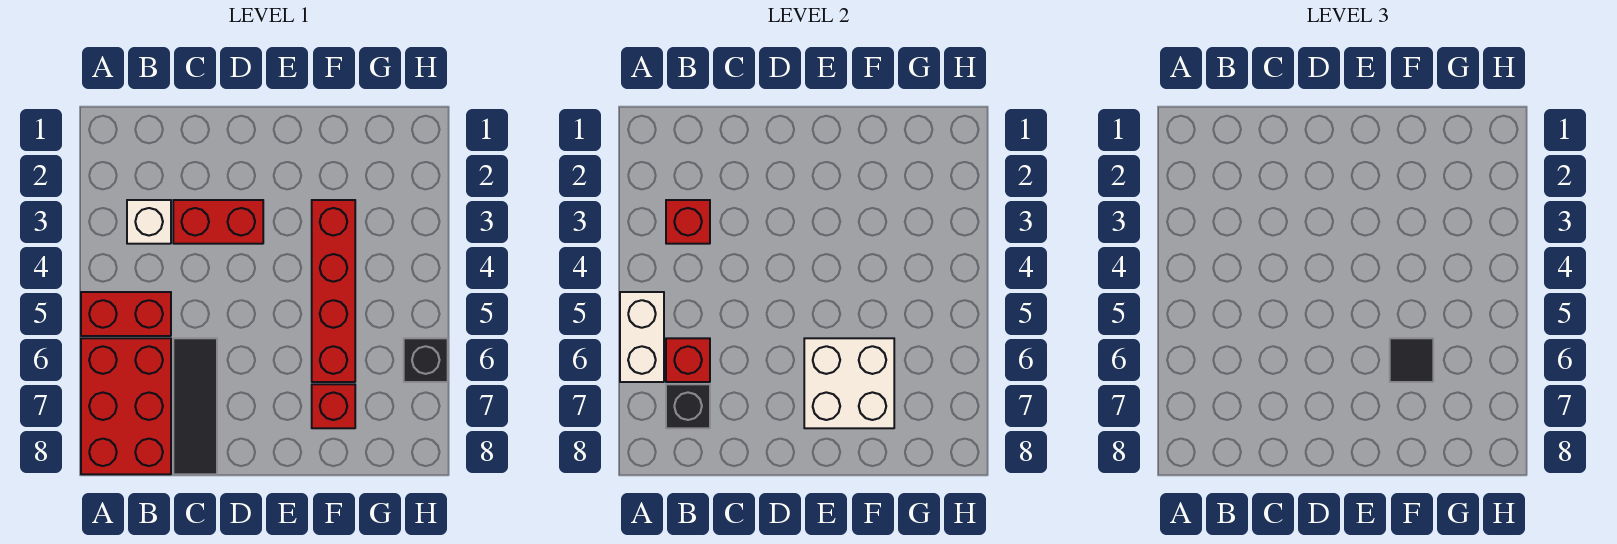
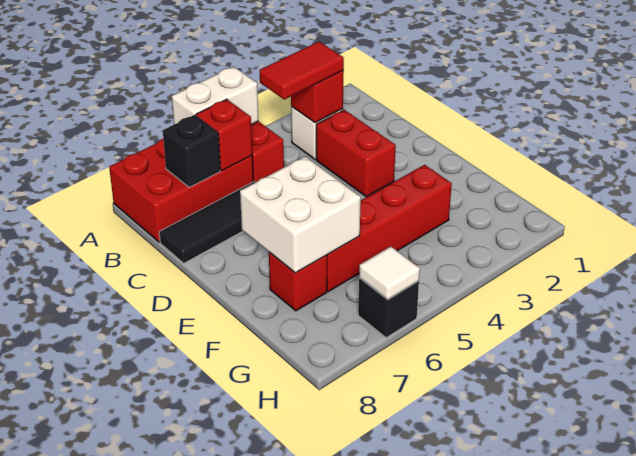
none -> red tile B3:B4 level 3
black tile F6 level 3 -> none
none -> white tile H6 level 2

